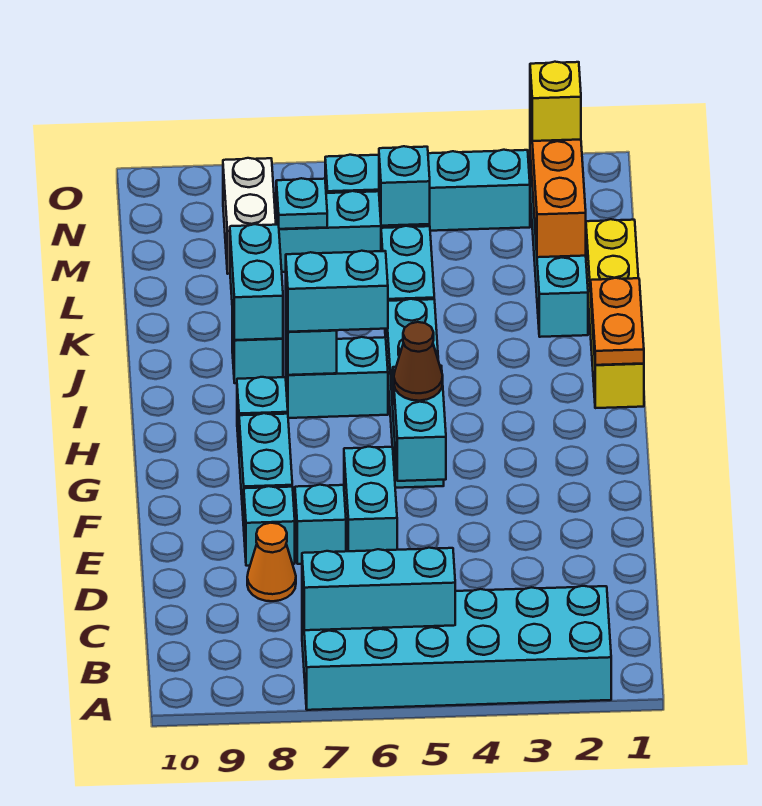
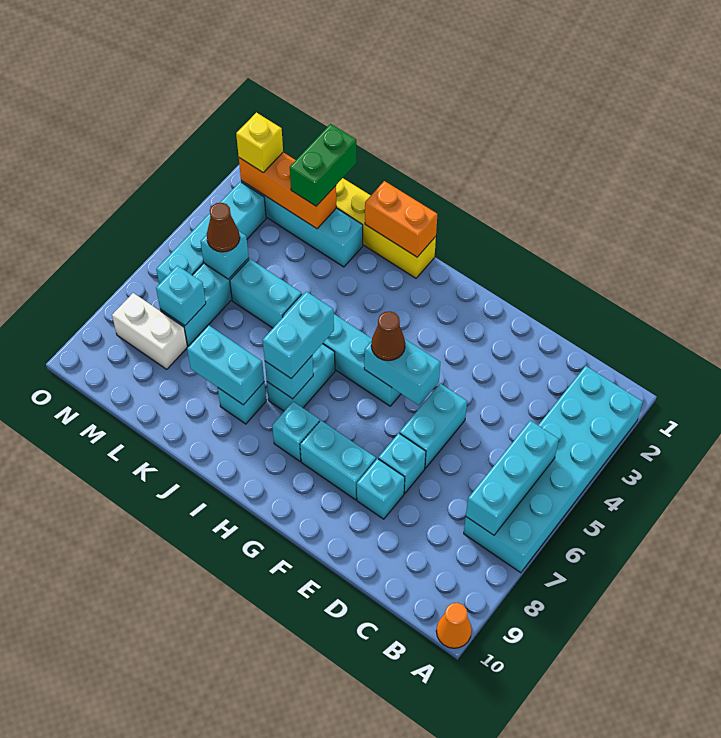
orange cone D8 level 1 -> orange cone A10 level 1
cyan brick E6:F6 level 1 -> cyan brick E5:E6 level 1
orange plate I1:J1 level 2 -> orange brick I1:J1 level 2
none -> green brick L1:L2 level 3
none -> brown cone M5 level 3
cyan plate M7 level 2 -> cyan brick M7 level 2

